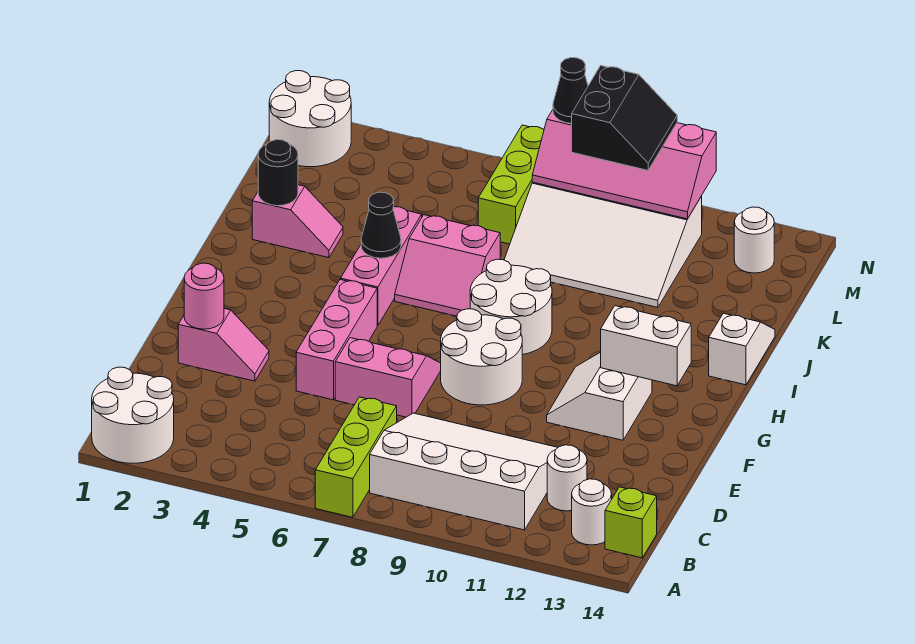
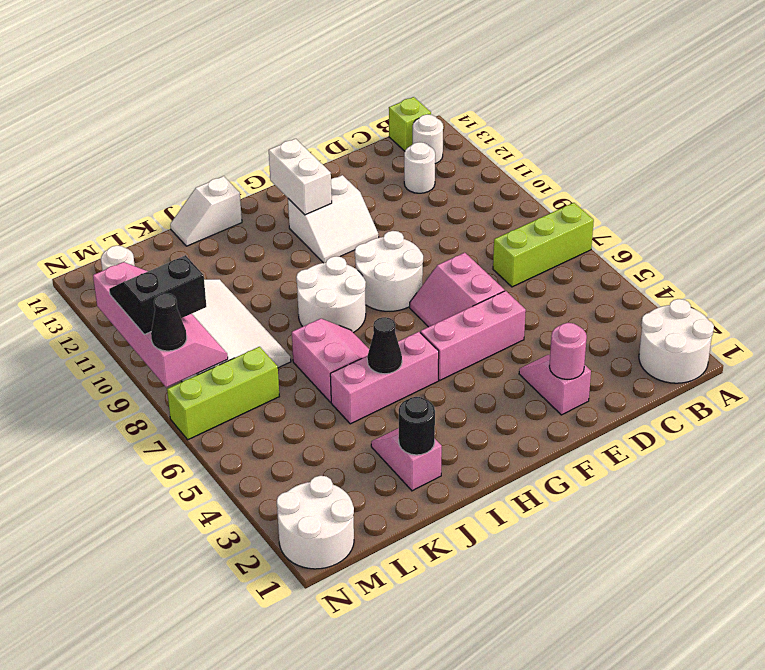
white slope B8:D11 level 1 top B -> none

